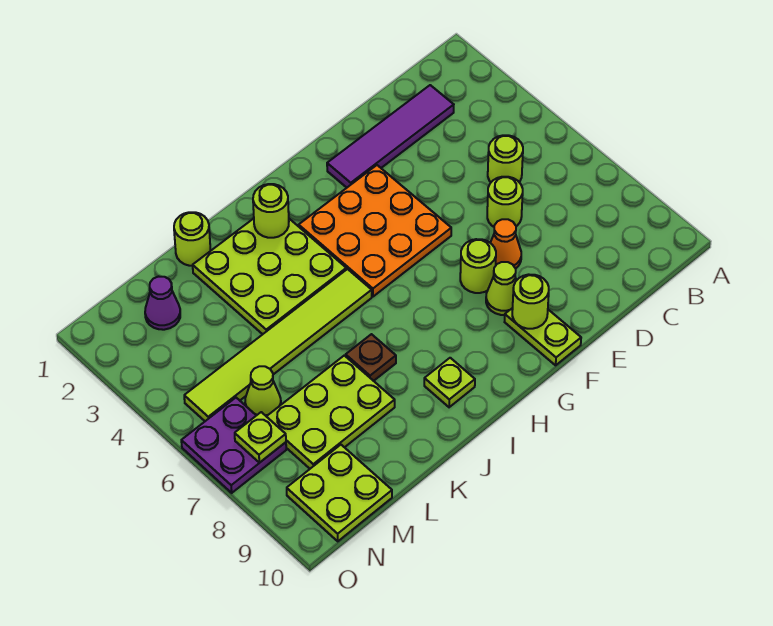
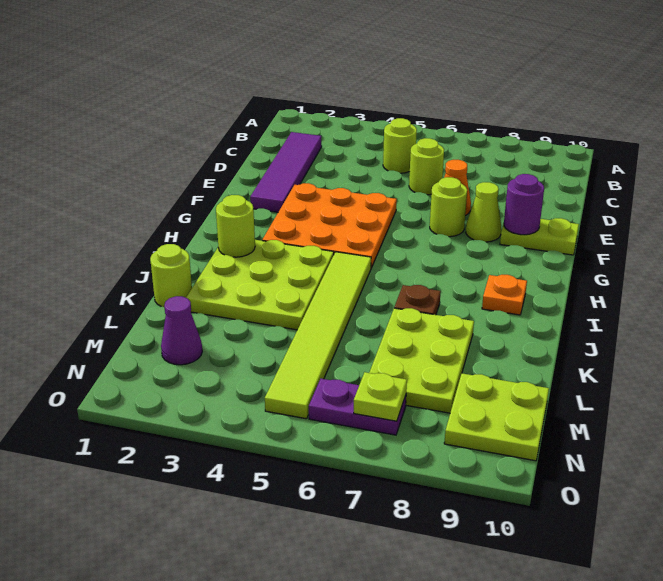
lime round brick F9 level 2 -> purple round brick F9 level 2
lime plate I9 level 1 -> orange plate I9 level 1
lime cone M6 level 1 -> none
purple plate N6:O7 level 1 -> purple plate N6:N7 level 1

